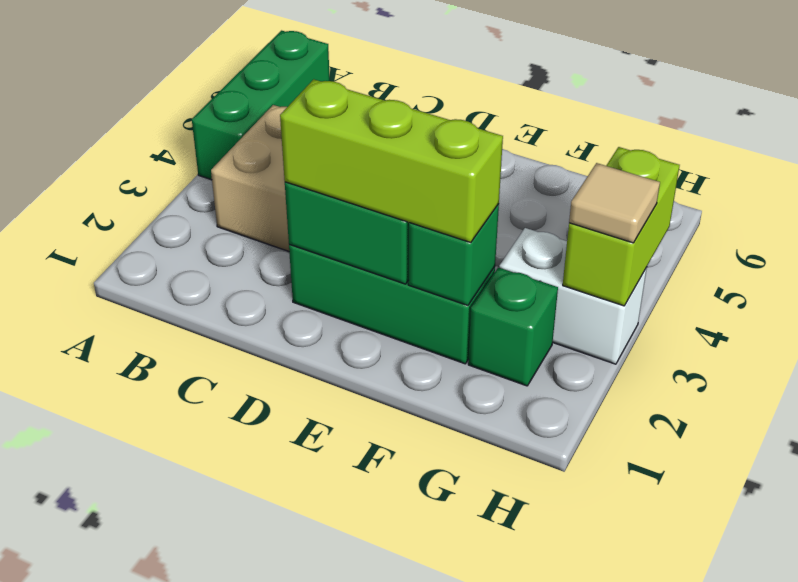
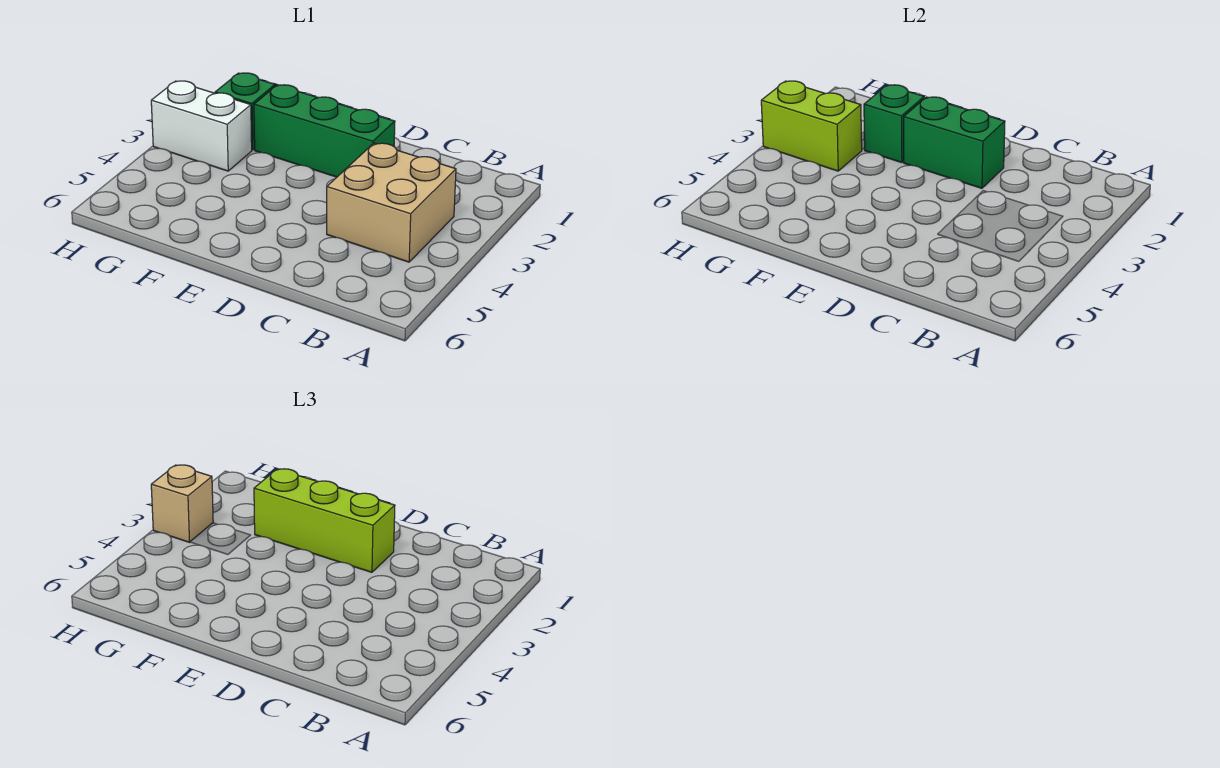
green brick A4:A6 level 1 -> none
lime brick H3:H4 level 2 -> lime brick G3:H3 level 2
tan tile H3 level 3 -> tan brick H3 level 3

